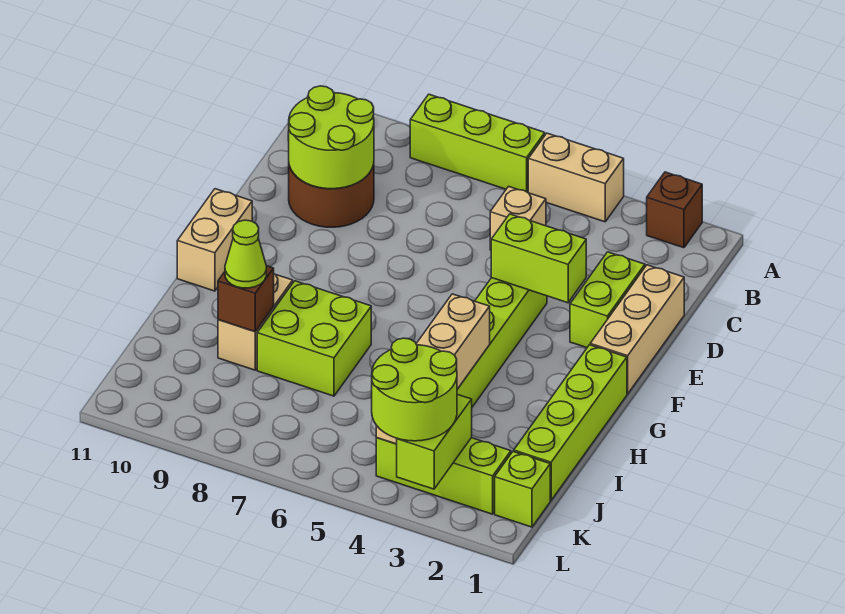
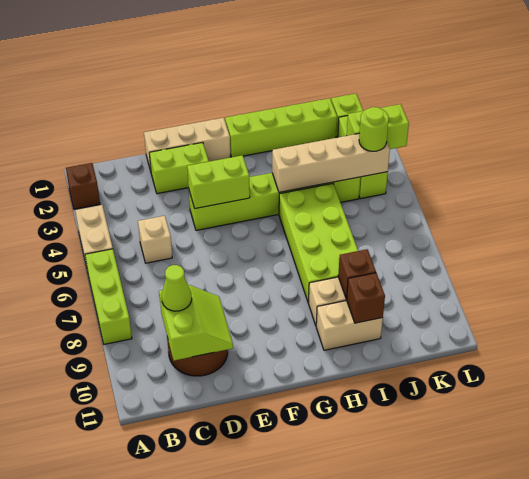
lime round brick C9:D10 level 2 -> lime slope C9:D10 level 2 top C
lime brick E3:E4 level 2 -> lime brick E4:F4 level 2
tan brick F11:G11 level 1 -> tan brick H10:I10 level 1
lime brick H7:I8 level 1 -> lime brick H5:I8 level 1
lime cone I9 level 3 -> lime cone C9 level 3
none -> brown brick I10 level 2
lime round brick K3:L4 level 3 -> lime round brick K4 level 3

